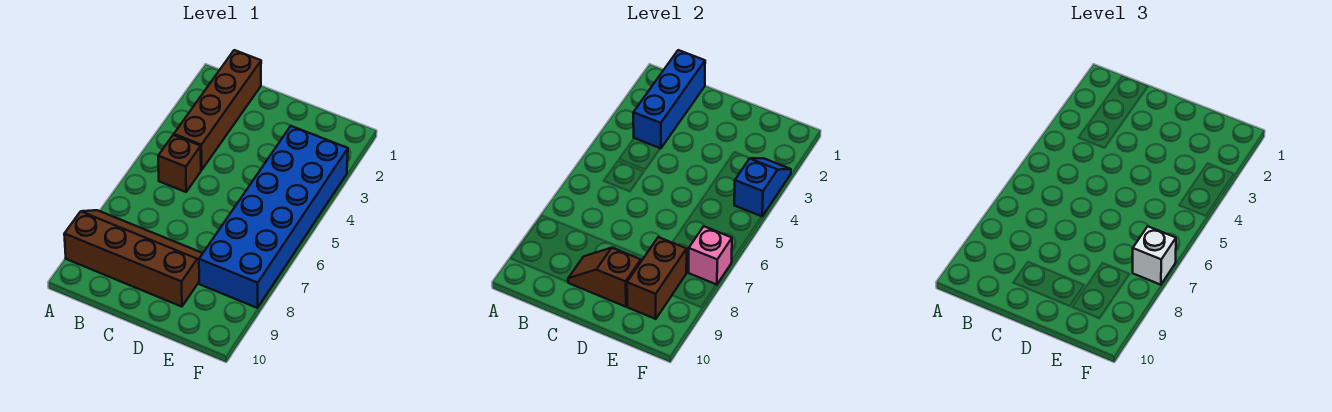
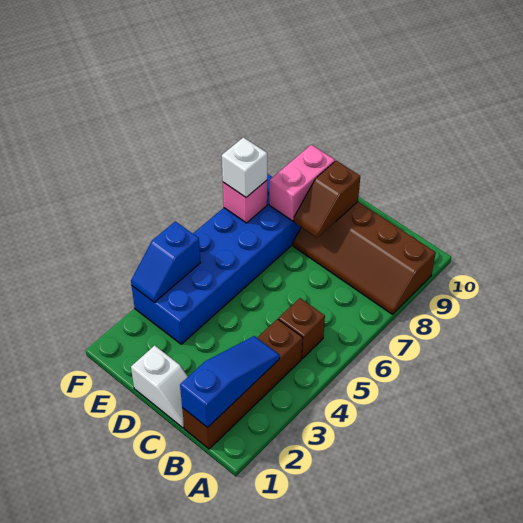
blue brick B1:B3 level 2 -> blue slope B1:B3 level 2 top 1
none -> white slope C1:D1 level 1 top D
brown slope C9:D9 level 2 top D -> brown slope D8:D9 level 2 top 9
brown brick E8:E9 level 2 -> pink brick E8:E9 level 2

